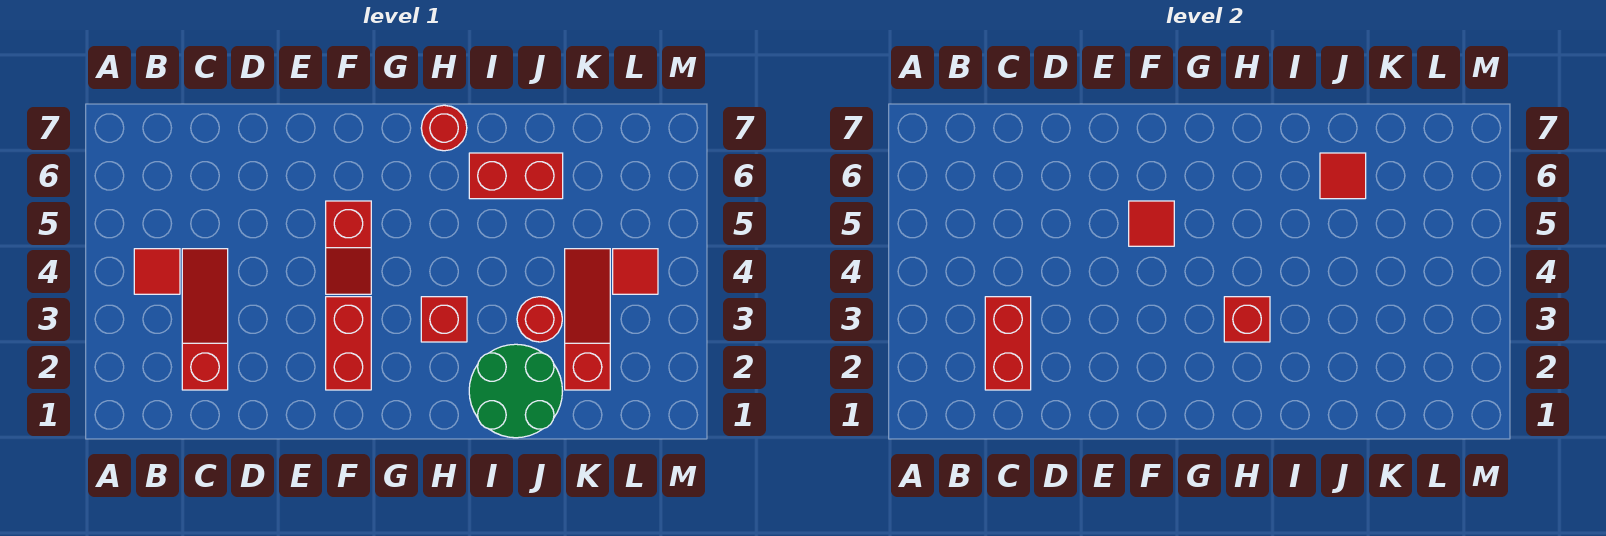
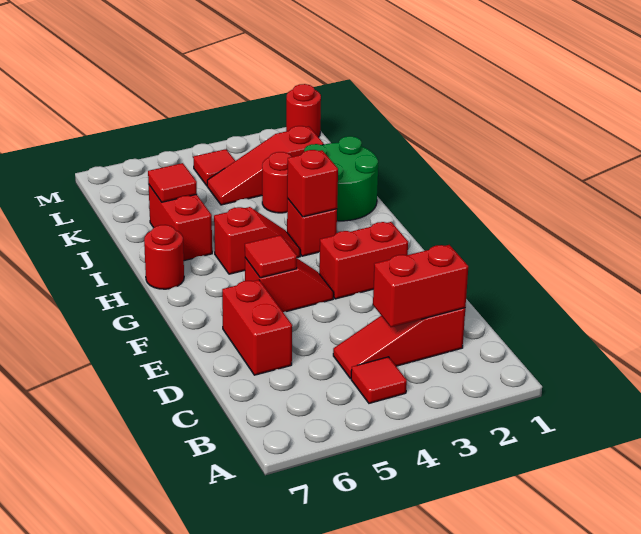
none -> red brick D6:E6 level 1
none -> red slope H4:H5 level 1 top 5
none -> red round brick M1 level 1

